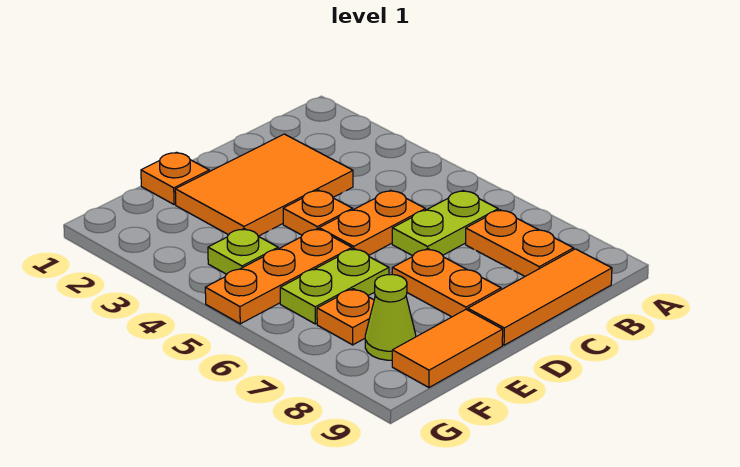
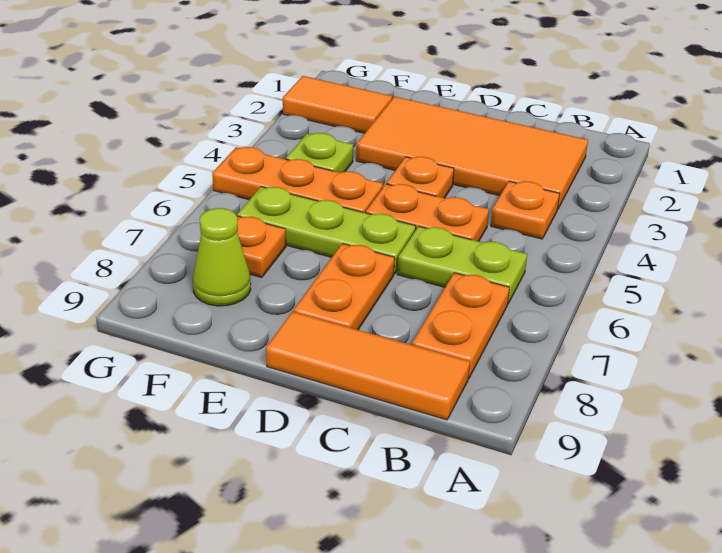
orange tile C2:E3 level 1 -> orange tile B2:E3 level 1
orange plate E1 level 1 -> orange plate B4 level 1
lime plate E6:F6 level 1 -> lime plate D6:F6 level 1
orange tile E9:F9 level 1 -> orange tile F2:G2 level 1

